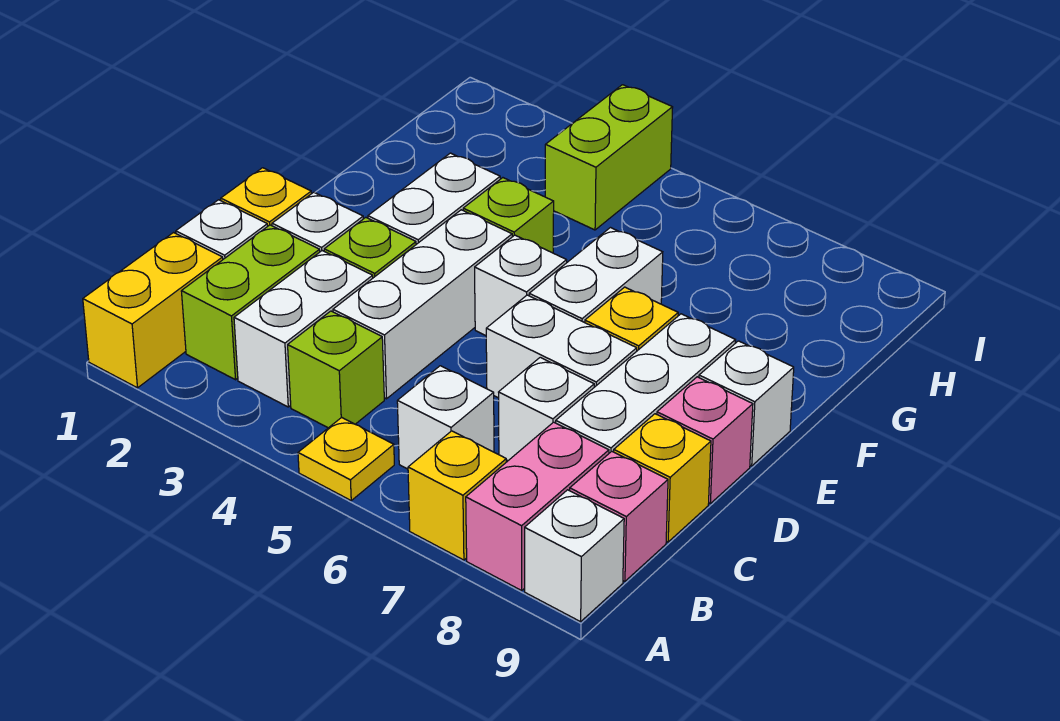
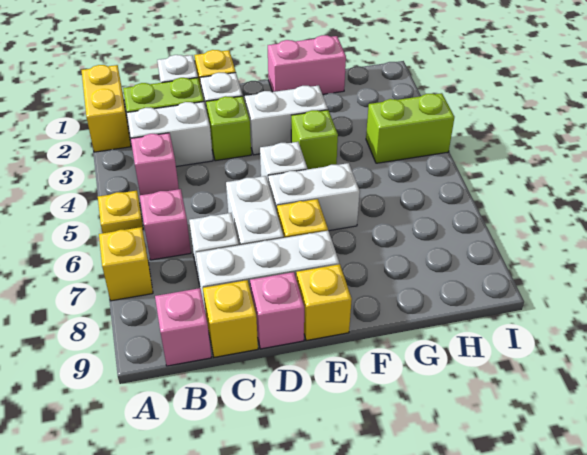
yellow brick A1:B1 level 1 -> yellow brick A1:A2 level 1
pink brick A8:B8 level 1 -> pink brick F1:G1 level 1
white brick A9 level 1 -> none
lime brick B4 level 1 -> pink brick B4 level 1
white brick B6 level 1 -> pink brick B6 level 1
white brick C4:E4 level 1 -> none
white brick E9 level 1 -> yellow brick E9 level 1

